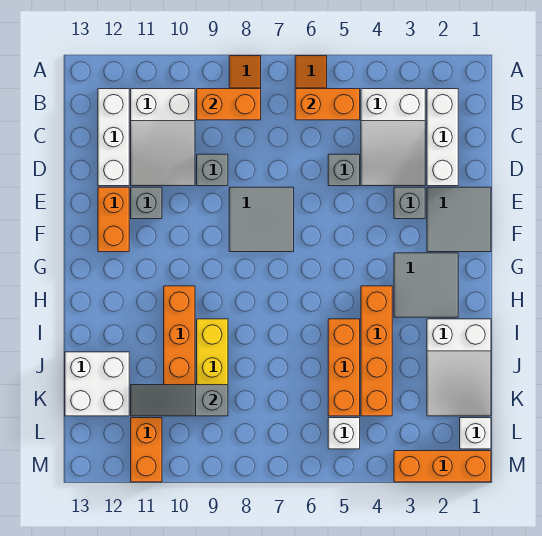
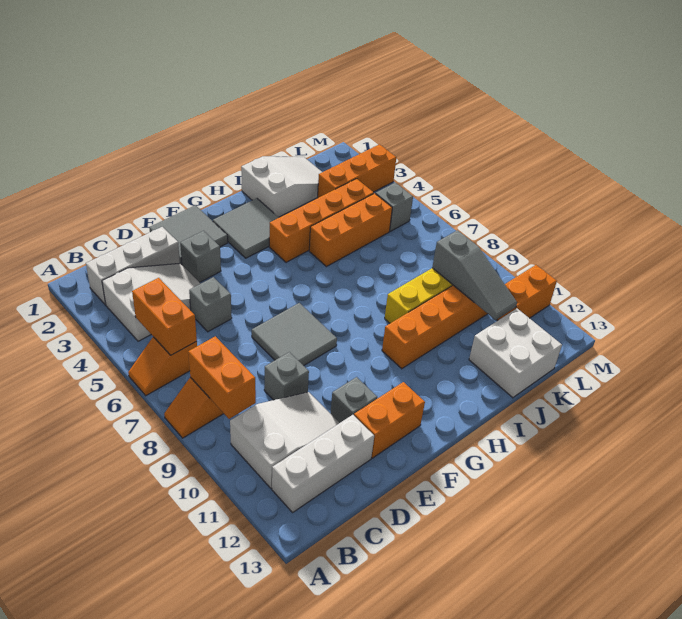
white brick L1 level 1 -> none
white brick L5 level 1 -> grey brick L5 level 1
orange brick M1:M3 level 1 -> orange brick K3:M3 level 1

